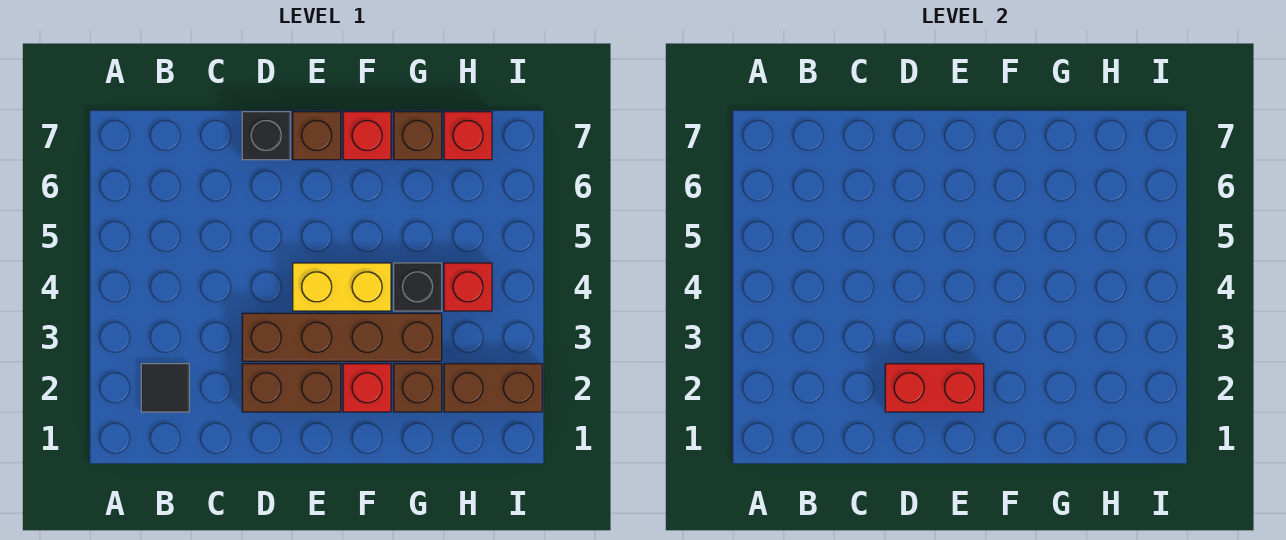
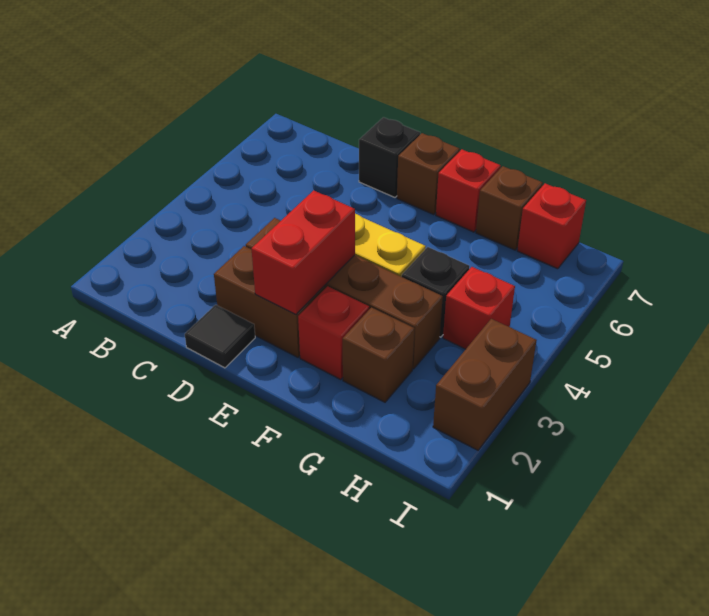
black tile B2 level 1 -> black tile D1 level 1
red brick D2:E2 level 2 -> red brick E2:E3 level 2
brown brick H2:I2 level 1 -> brown brick I2:I3 level 1

